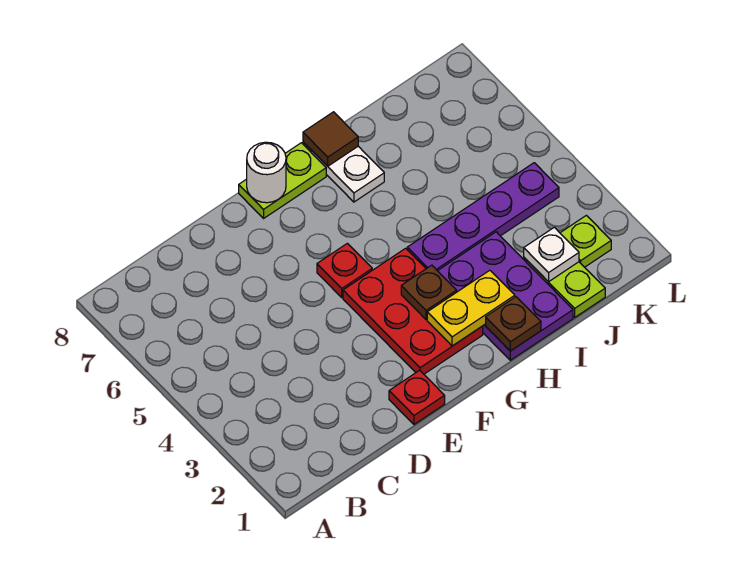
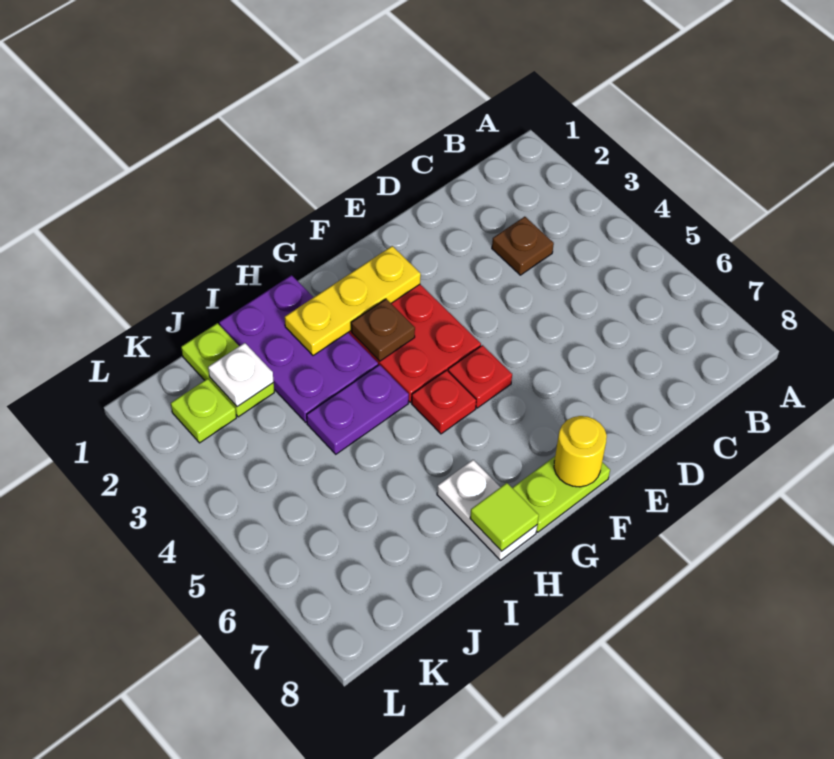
red plate E1 level 1 -> red plate G5 level 1
white round brick F8 level 2 -> yellow round brick F8 level 2
yellow plate G2:H2 level 2 -> yellow plate F2:H2 level 2
brown plate H1 level 2 -> brown plate C3 level 1
purple plate H4:K4 level 1 -> purple plate H4:I4 level 1
brown tile H8 level 2 -> lime tile H8 level 2

